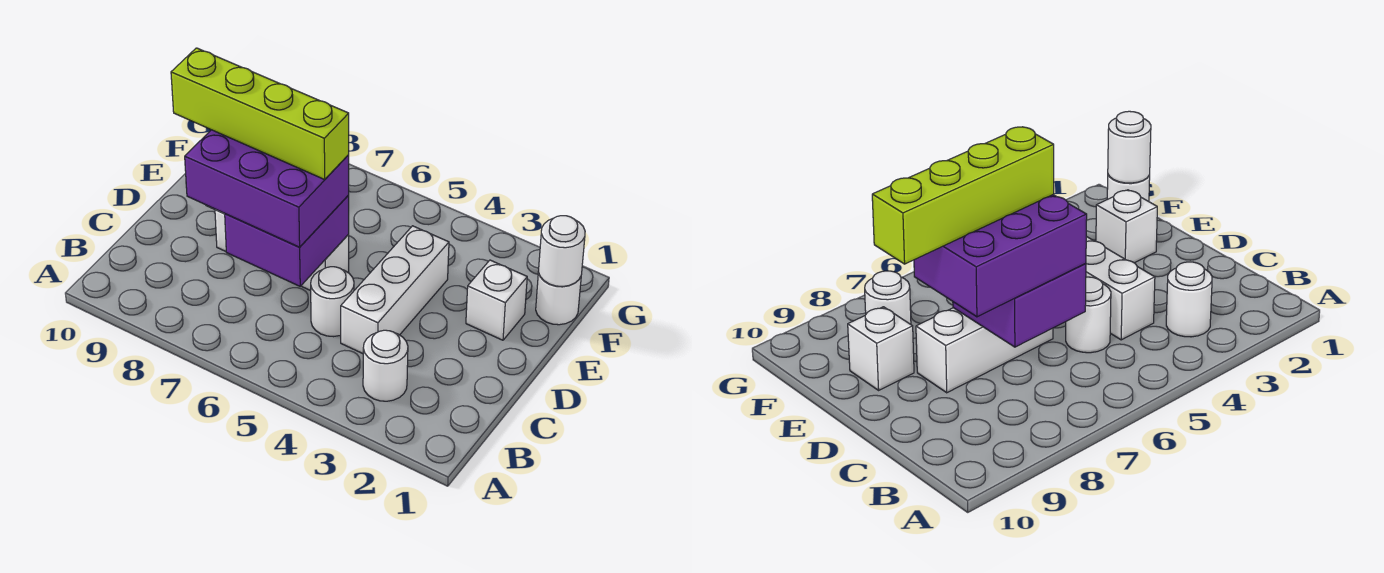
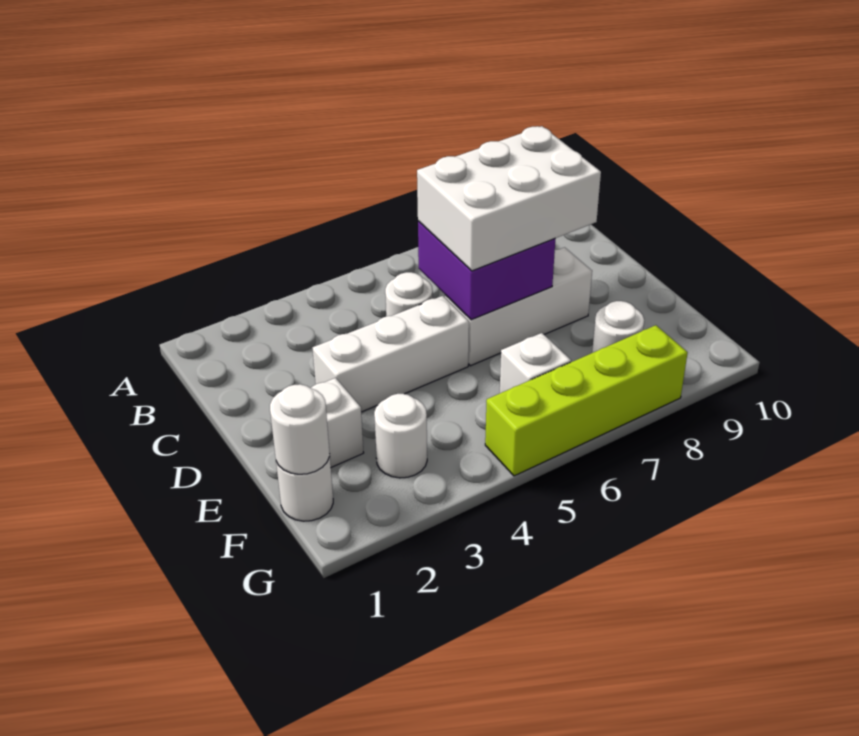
white round brick B3 level 1 -> white round brick F3 level 1
white brick C4:E4 level 1 -> white brick D3:D5 level 1
purple brick C6:D8 level 3 -> white brick C6:D8 level 3
lime brick D6:D9 level 4 -> lime brick G5:G8 level 1
white brick E9 level 1 -> white brick F6 level 1

